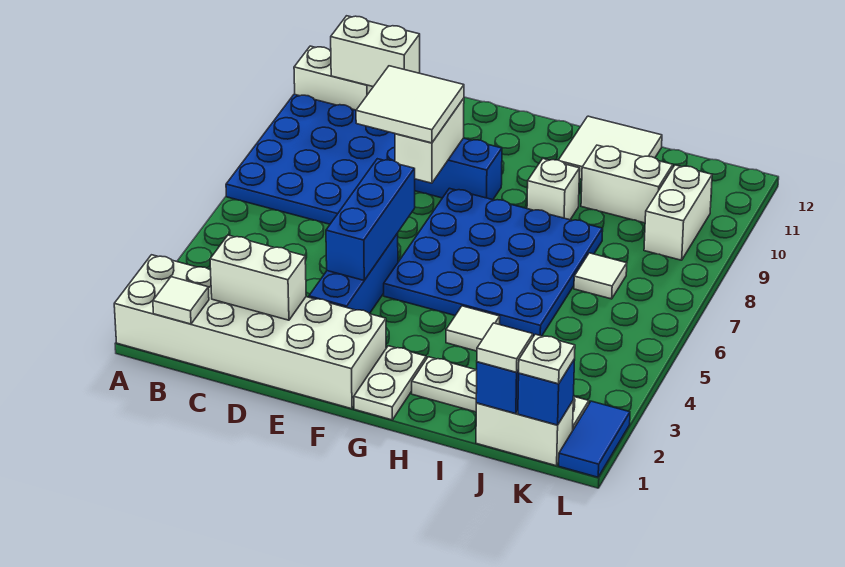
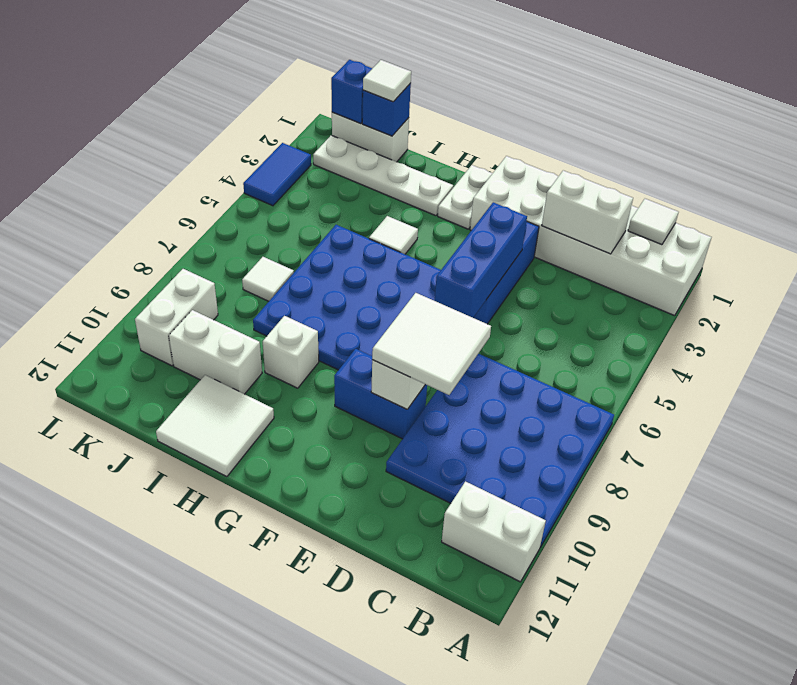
white brick B11:C11 level 2 -> none
white plate K1 level 3 -> none
blue tile L1:L2 level 1 -> blue tile L3:L4 level 1

